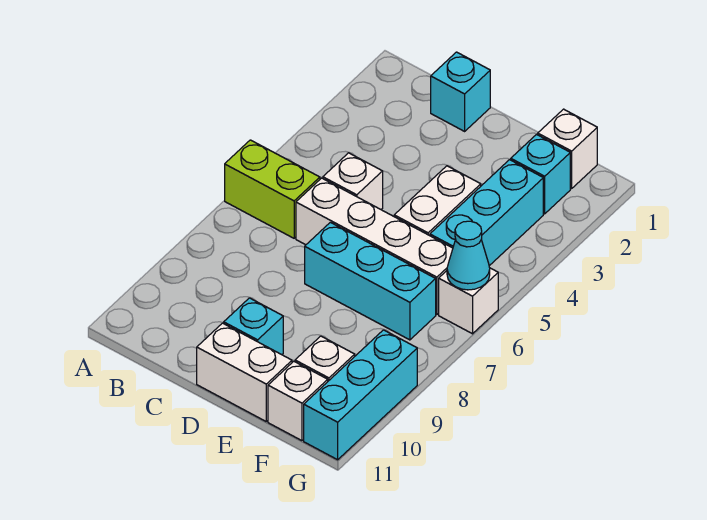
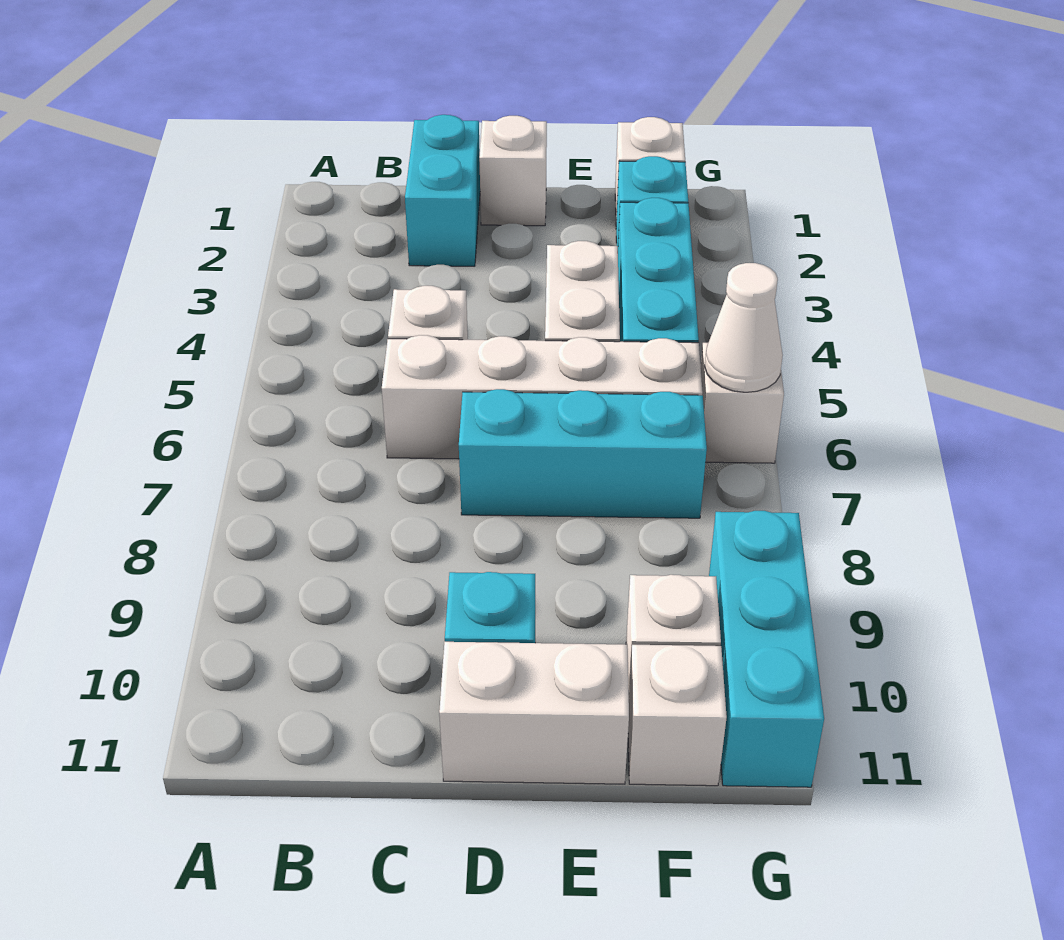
lime brick A6:B6 level 1 -> none
cyan brick C1 level 1 -> cyan brick C1:C2 level 1
none -> white brick D1 level 1
cyan cone G6 level 2 -> white cone G6 level 2

